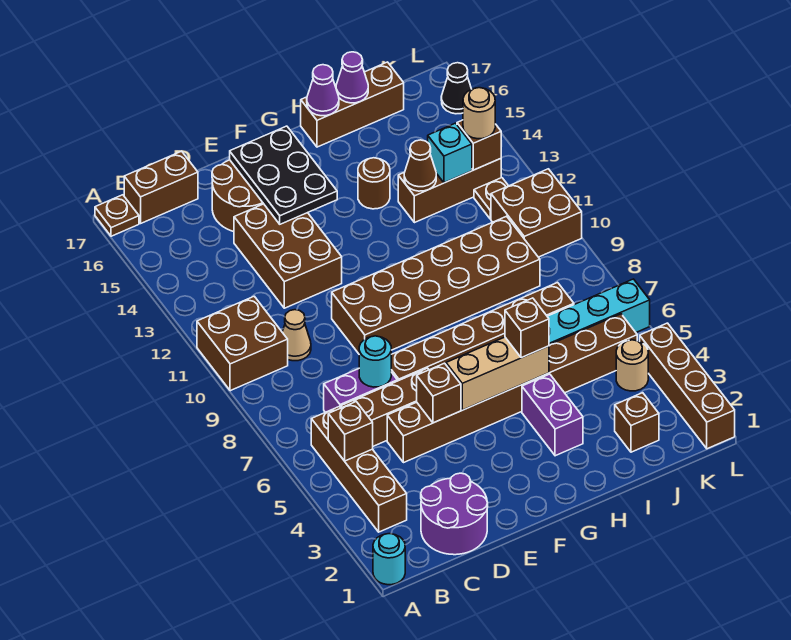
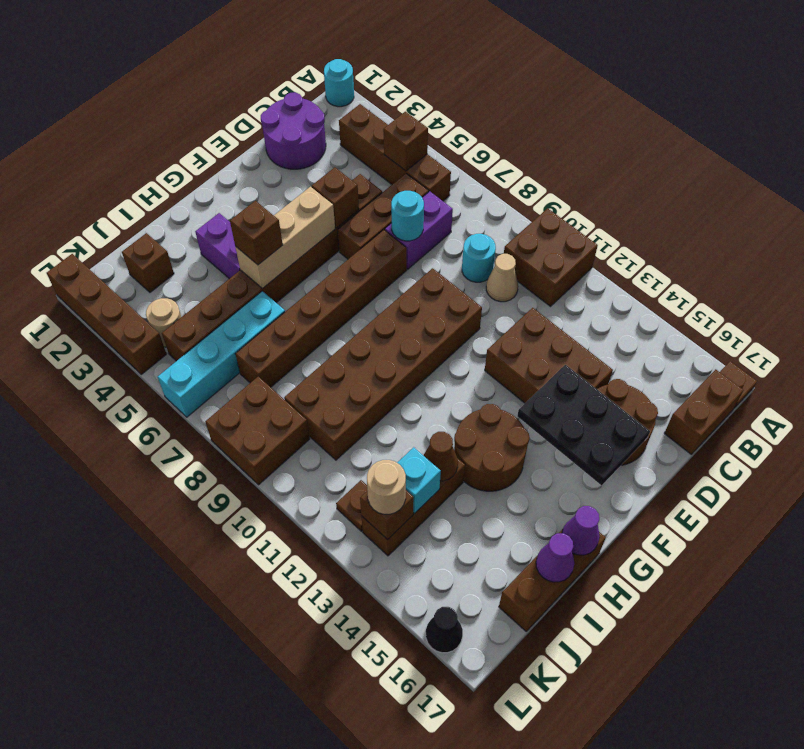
none -> cyan round brick C9 level 1
brown round brick H14 level 1 -> brown round brick G13:H14 level 1
brown brick K10:L11 level 1 -> brown brick K8:L9 level 1

